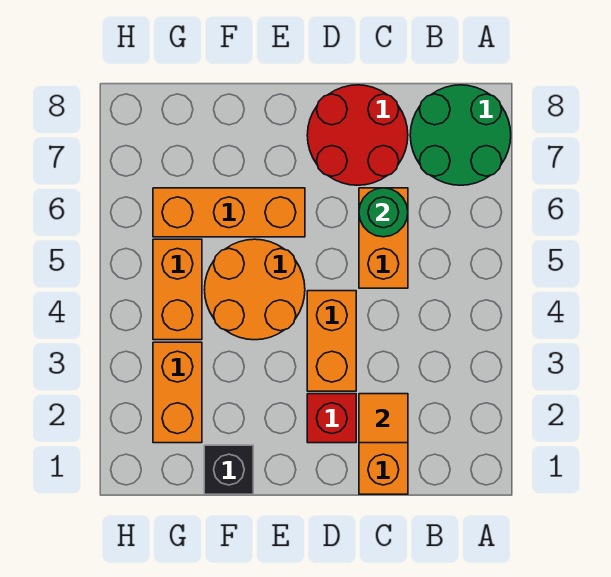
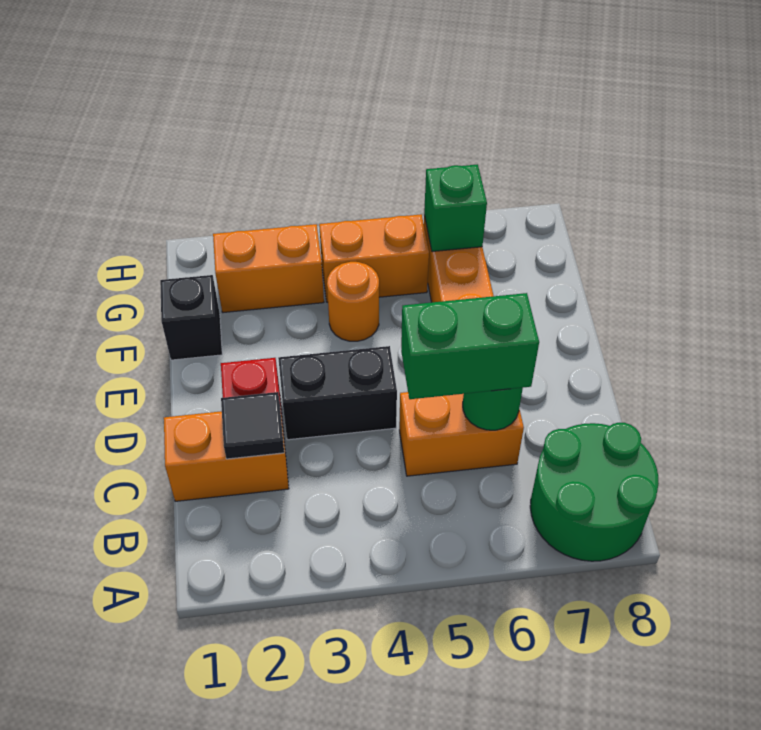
orange tile C2 level 2 -> black tile C2 level 2
none -> green brick C5:C6 level 3
red round brick C7:D8 level 1 -> none
orange brick D3:D4 level 1 -> black brick D3:D4 level 1
orange round brick E4:F5 level 1 -> orange round brick F4 level 1
none -> green brick G6 level 2

